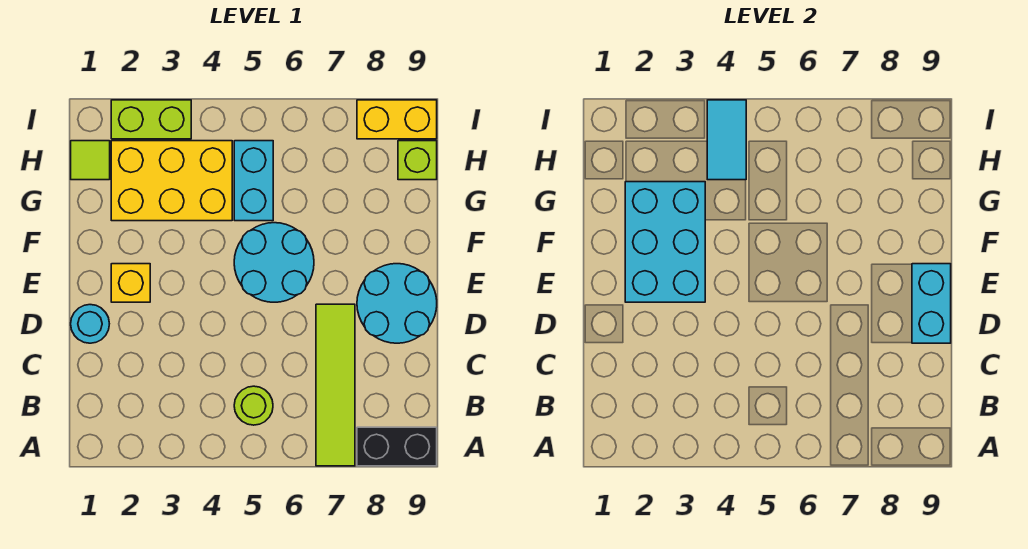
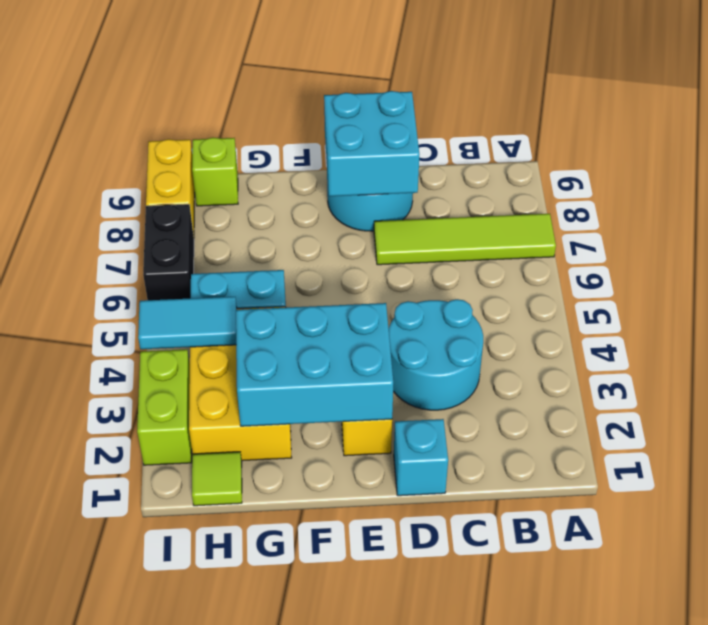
black brick A8:A9 level 1 -> black brick I6:I7 level 1
lime round brick B5 level 1 -> none
cyan round brick D1 level 1 -> cyan brick D1 level 1
cyan brick D9:E9 level 2 -> cyan brick D8:E9 level 2
cyan round brick E5:F6 level 1 -> cyan round brick C3:D4 level 1

